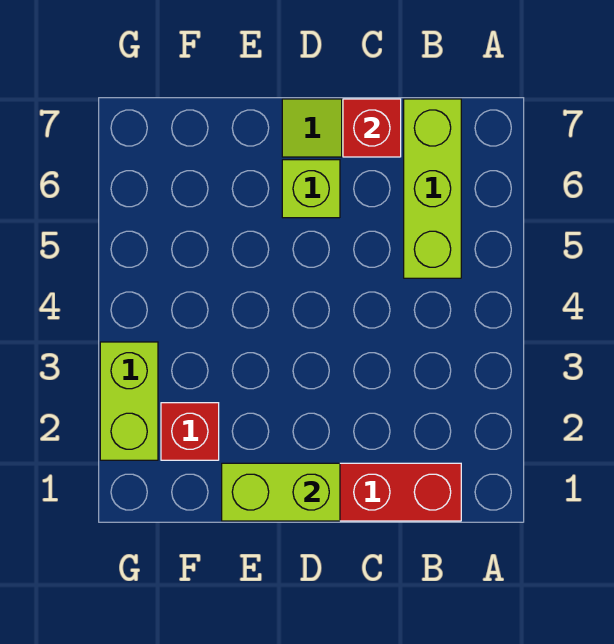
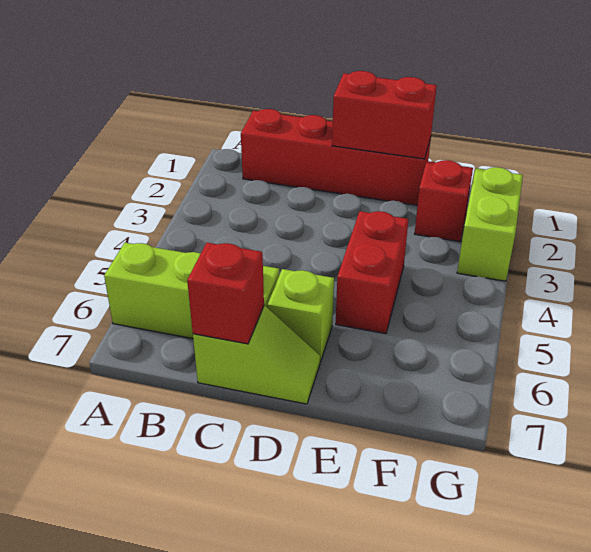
lime brick B5:B7 level 1 -> lime brick A6:C6 level 1
lime brick D1:E1 level 2 -> red brick D1:E1 level 2
none -> red brick E4:E5 level 1

